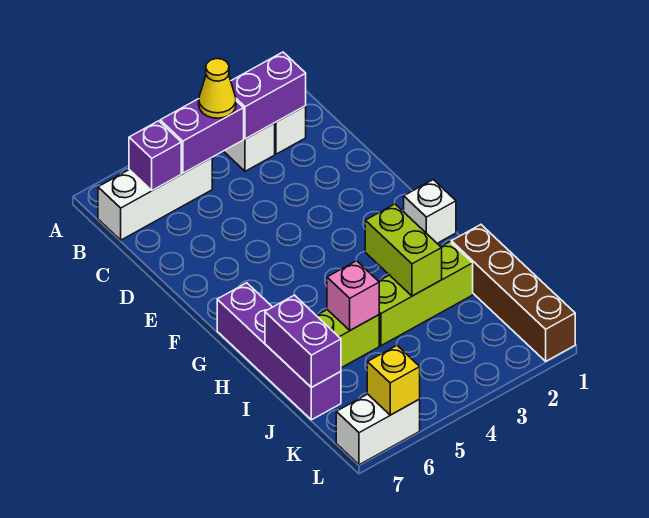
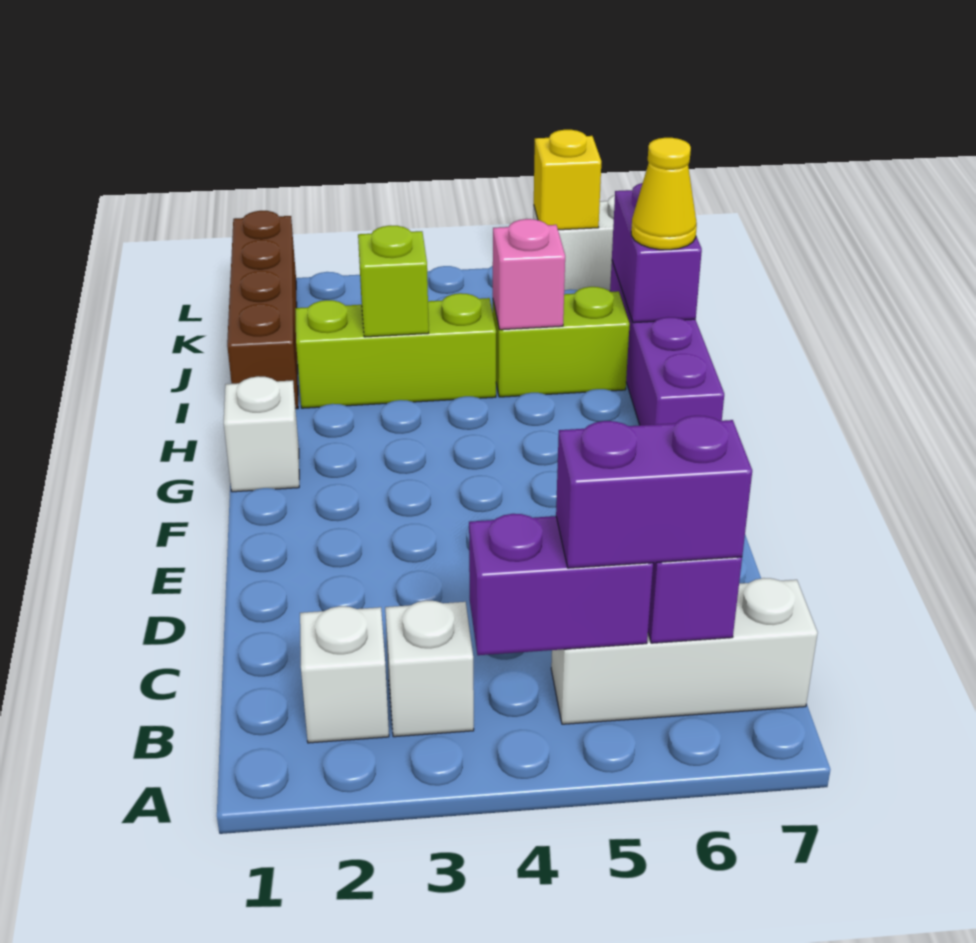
purple brick B2:B3 level 2 -> purple brick B5:B6 level 3
yellow cone B4 level 3 -> yellow cone I7 level 3
lime brick H3:I3 level 2 -> lime brick I3 level 2

